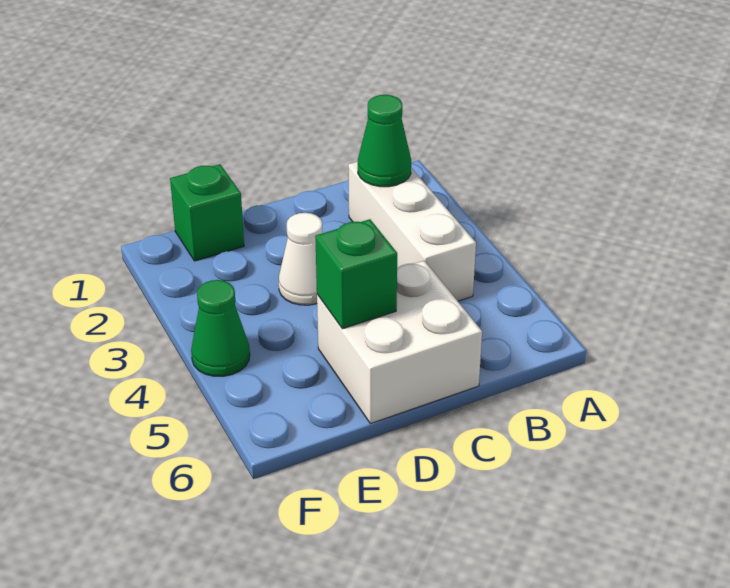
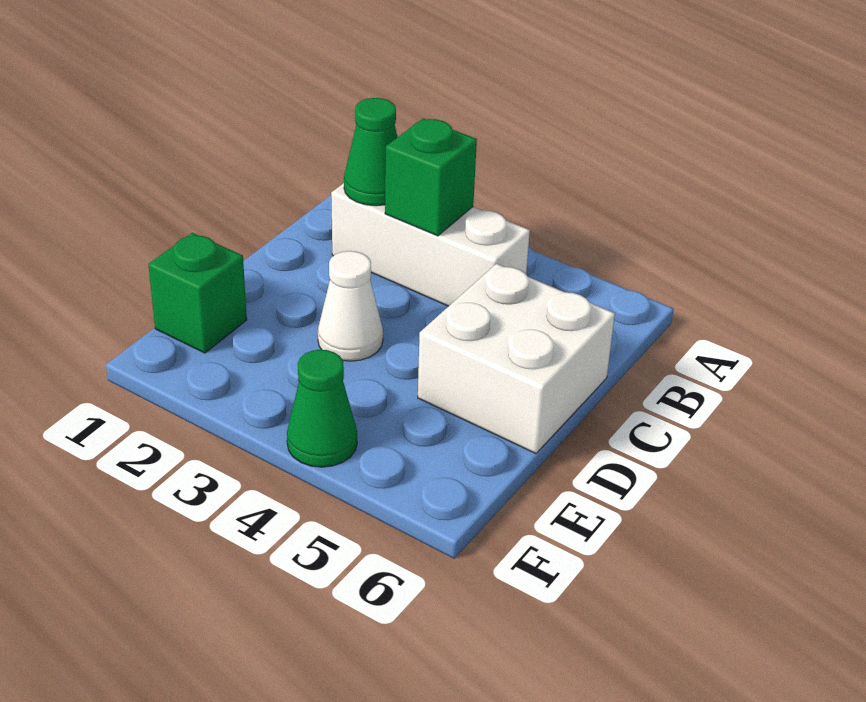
green brick D5 level 2 -> green brick B3 level 2

